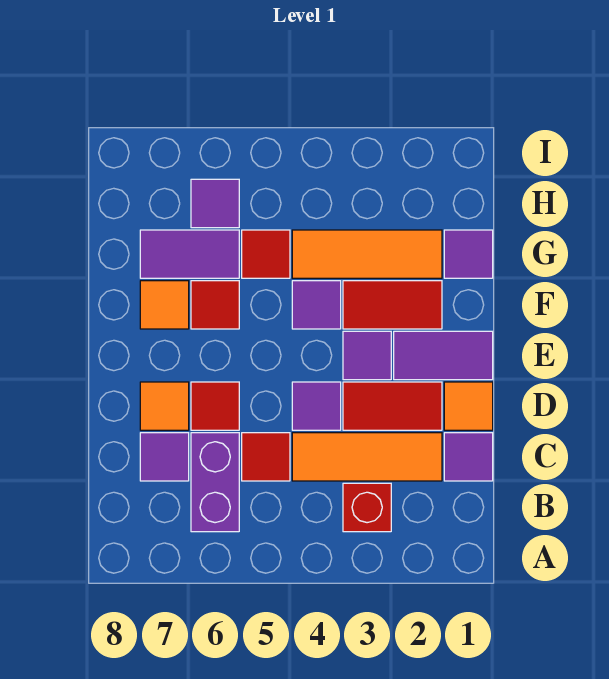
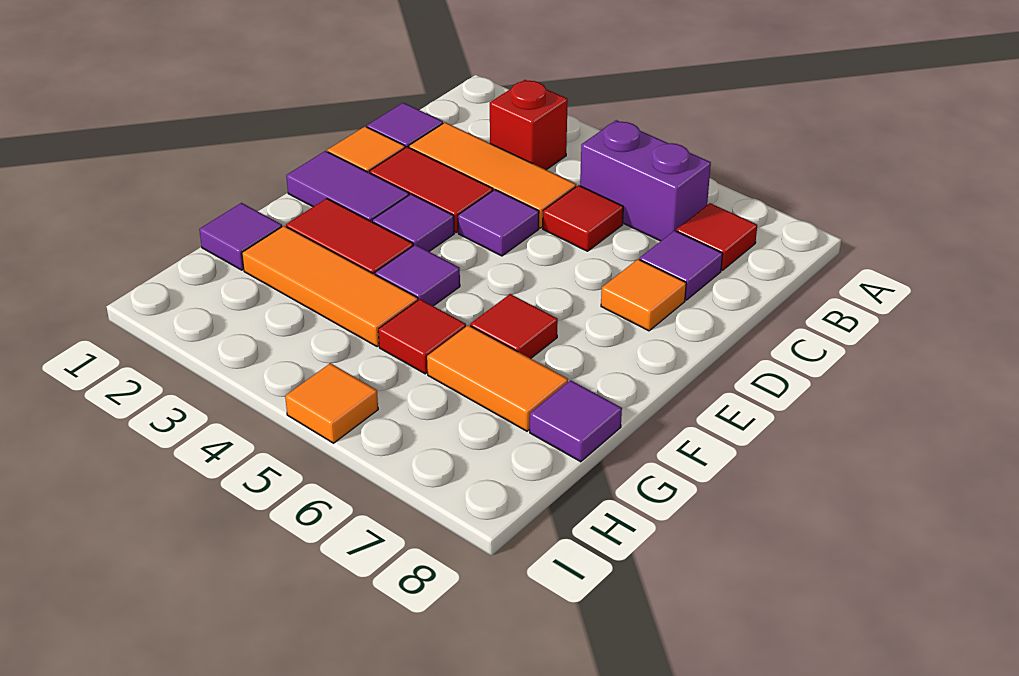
purple brick B6:C6 level 1 -> purple brick B5:B6 level 1
red tile D6 level 1 -> red tile B7 level 1
orange tile F7 level 1 -> orange tile I5 level 1
purple tile G6:G7 level 1 -> orange tile G6:G7 level 1
purple tile H6 level 1 -> purple tile G8 level 1

